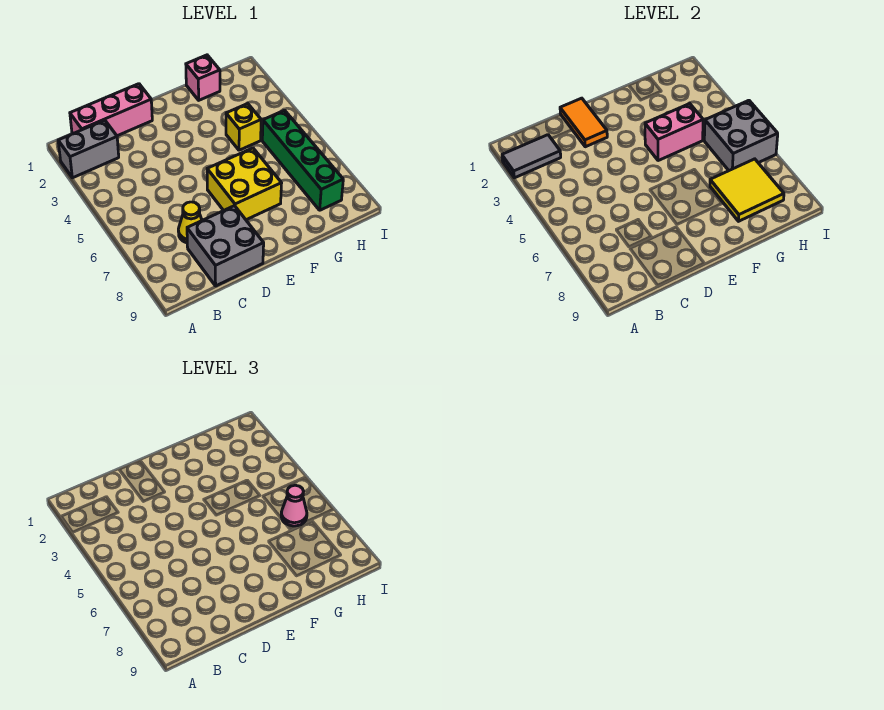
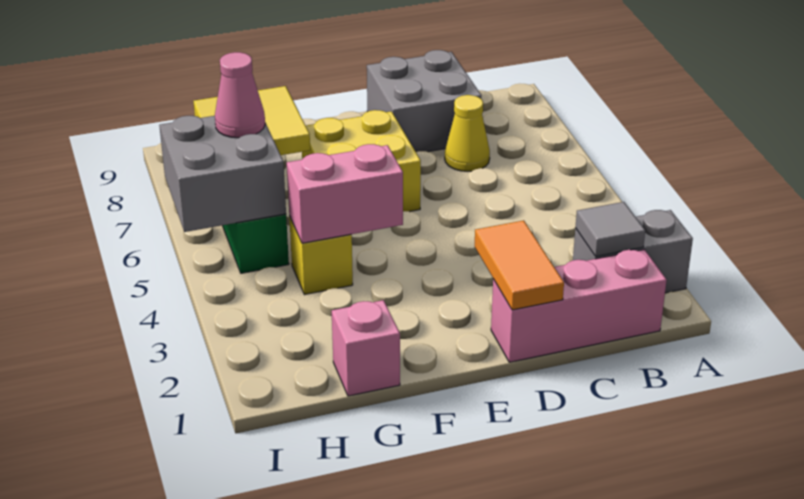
grey tile A2:B2 level 2 -> grey tile B2 level 2

